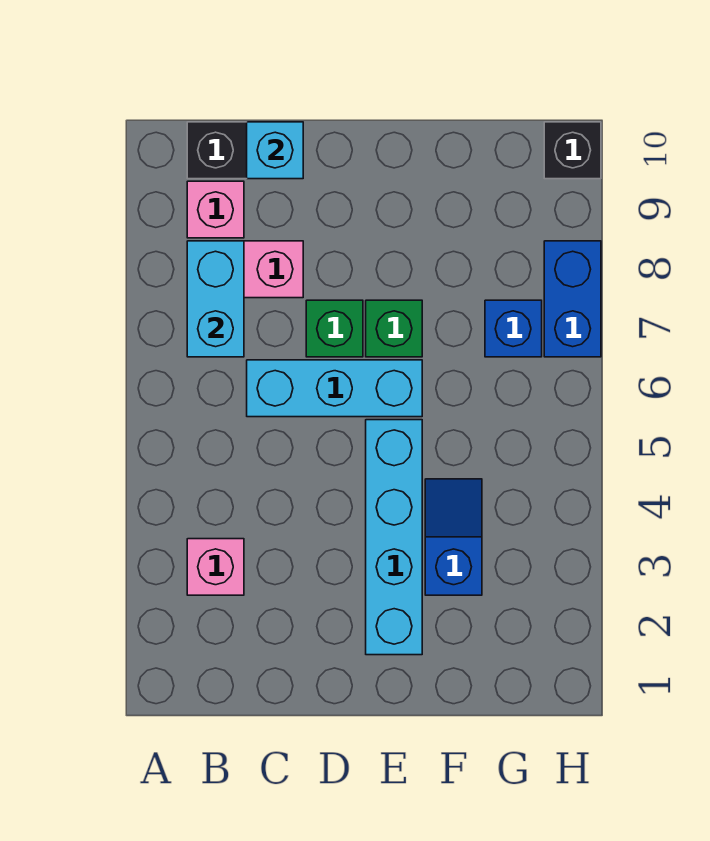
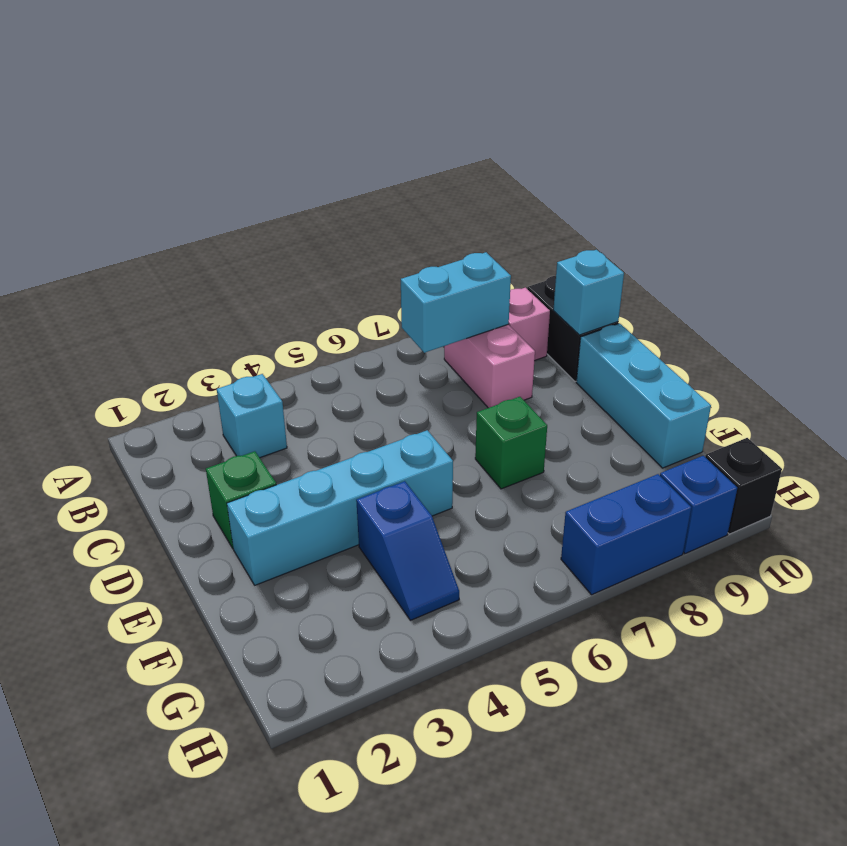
pink brick B3 level 1 -> cyan brick B3 level 1
cyan brick C6:E6 level 1 -> cyan brick D10:F10 level 1
green brick D7 level 1 -> green brick D2 level 1
blue slope F3:F4 level 1 top 3 -> blue slope F4:G4 level 1 top F
blue brick G7 level 1 -> blue brick H9 level 1

